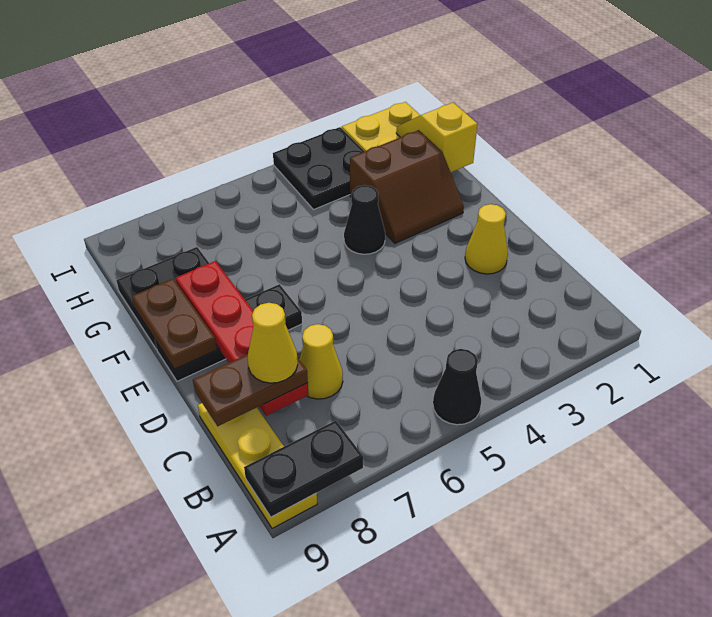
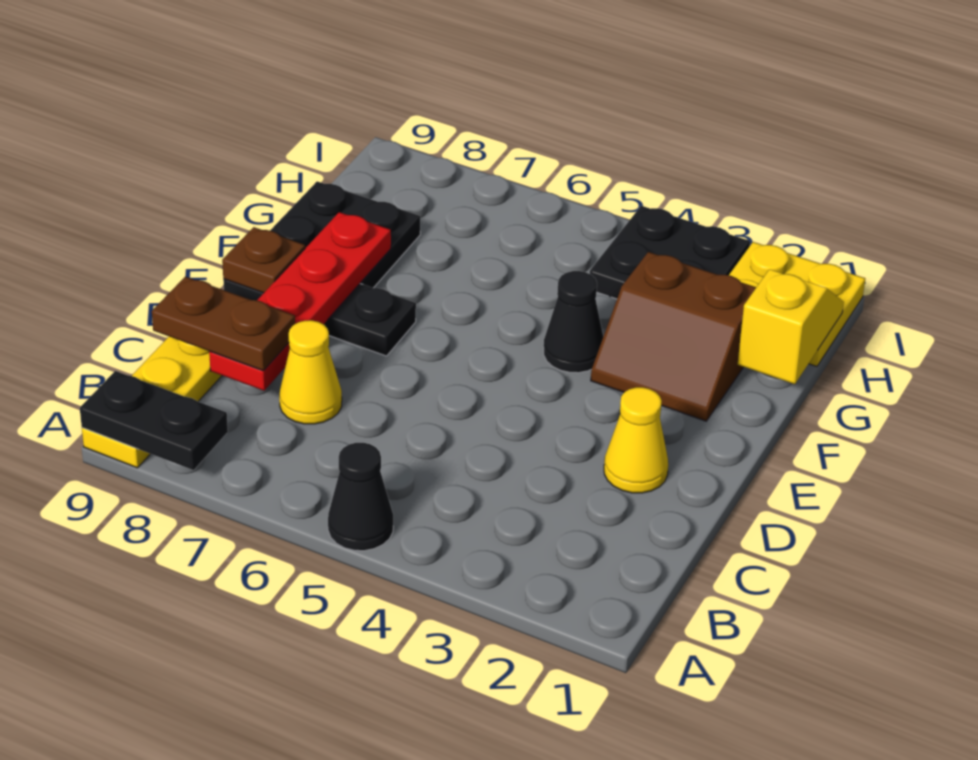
yellow cone C8 level 4 -> none
brown plate E9:F9 level 2 -> brown plate E9 level 2

